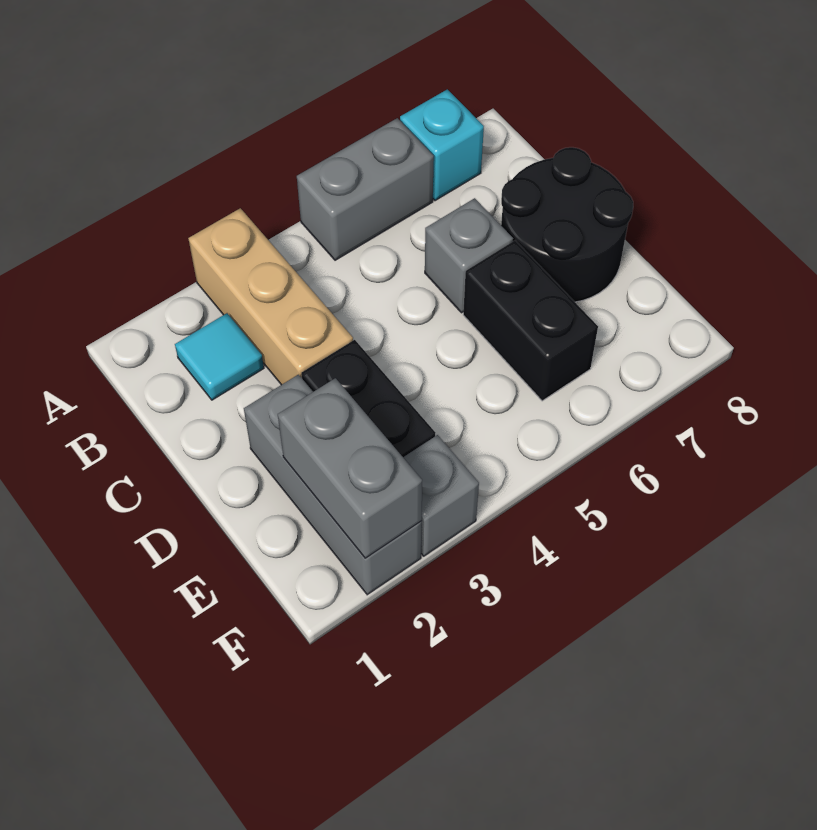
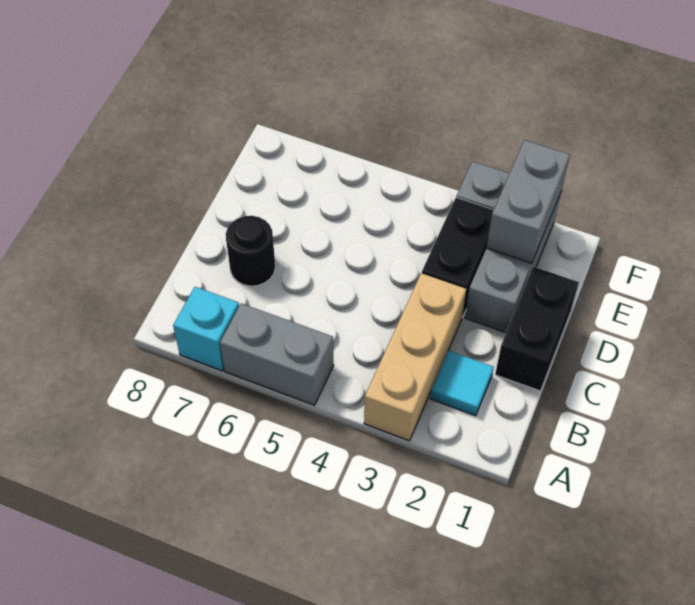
grey brick C6 level 1 -> none
black round brick C7:D8 level 1 -> black round brick C7 level 1
black brick D6:E6 level 1 -> black brick C1:D1 level 1

